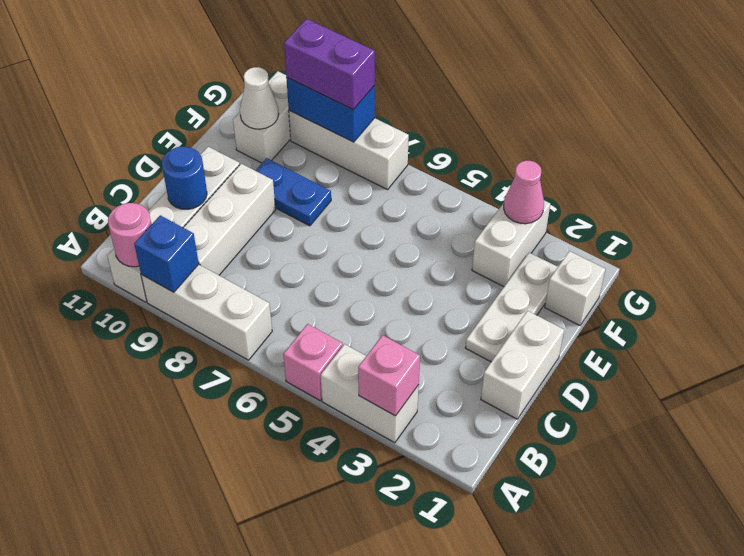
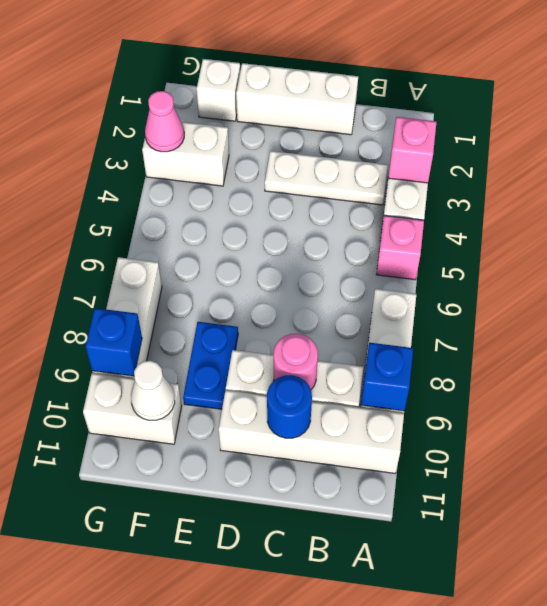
pink round brick A10 level 2 -> pink round brick C9 level 2
white brick C1:D1 level 1 -> white brick C1:E1 level 1
white plate D2:F2 level 1 -> white plate B3:D3 level 1
blue brick G8:G9 level 2 -> blue brick G9 level 2
purple brick G8:G9 level 3 -> none

